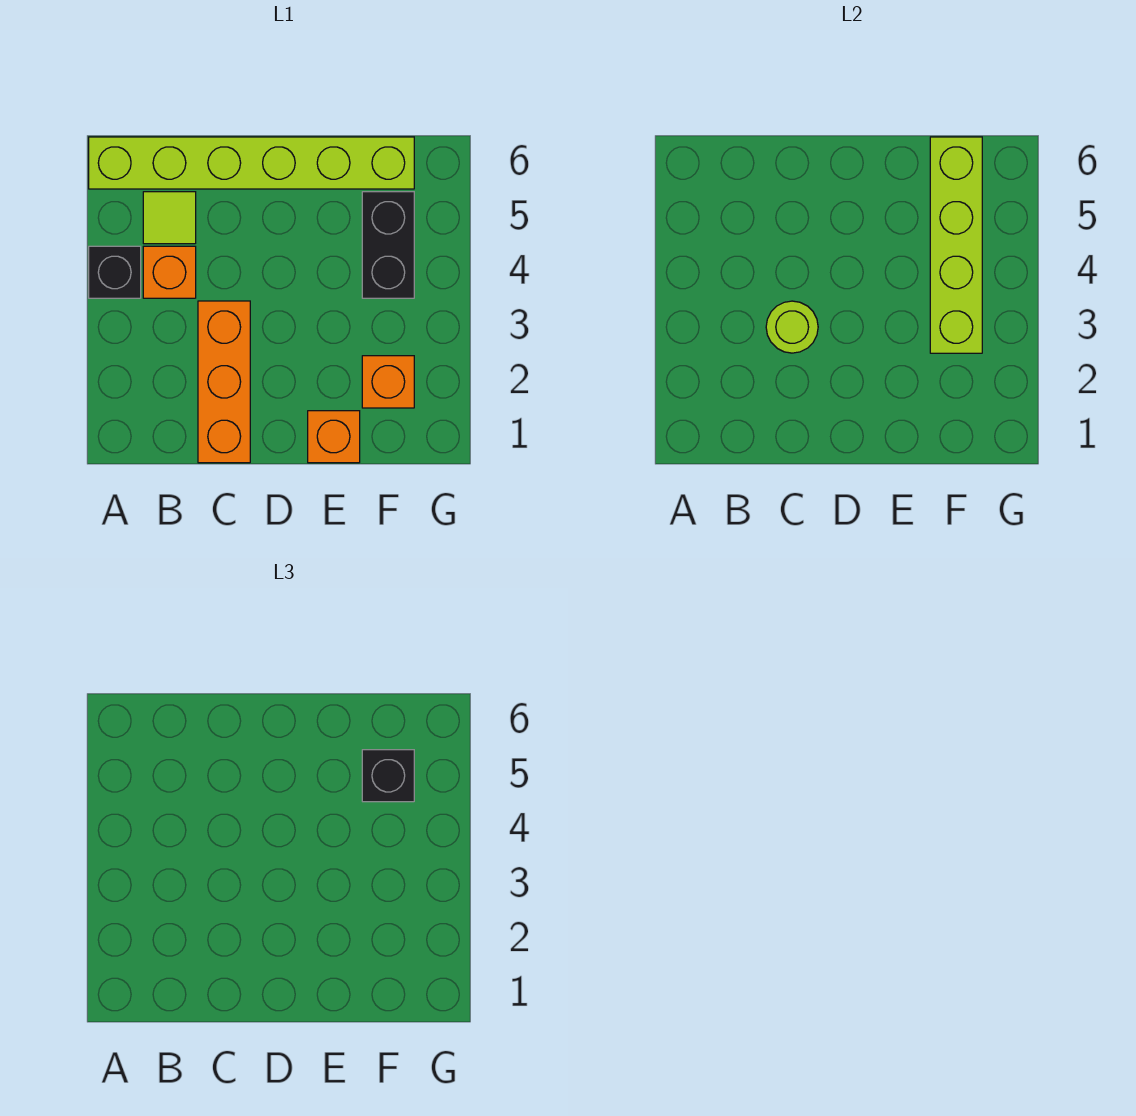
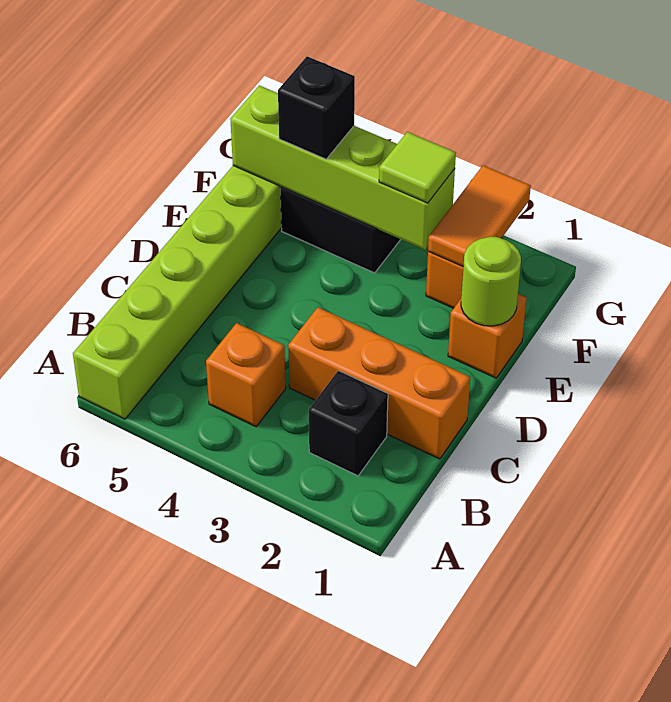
black brick A4 level 1 -> black brick B2 level 1
lime tile B5 level 1 -> lime tile F3 level 3
lime round brick C3 level 2 -> lime round brick E1 level 2
none -> orange tile F2:G2 level 2

